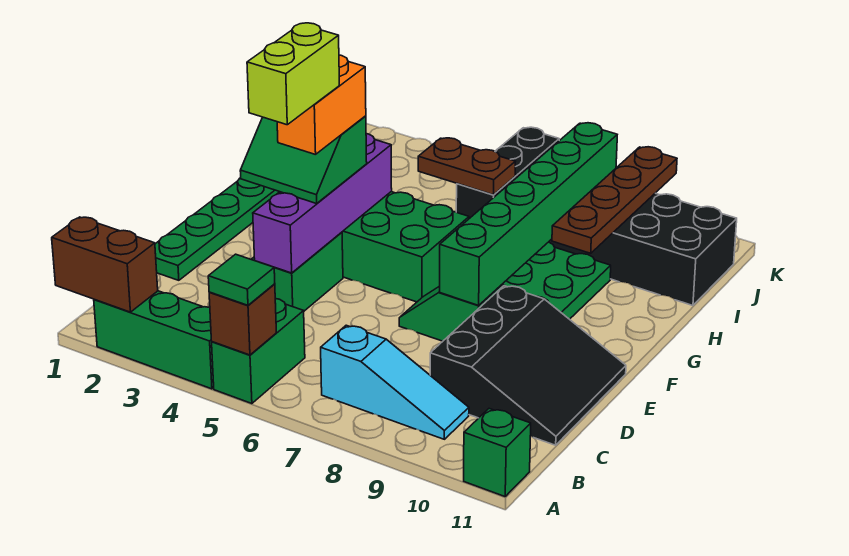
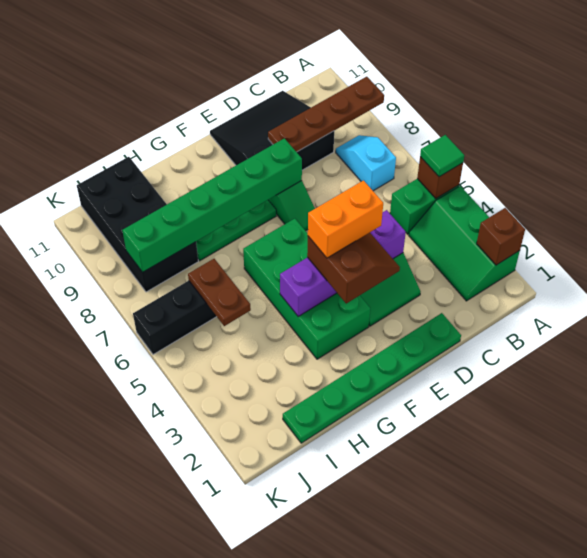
brown brick A1:A2 level 2 -> brown brick A2 level 2
green brick A11 level 1 -> none
cyan slope B7:B9 level 1 top 7 -> cyan slope B7:B8 level 1 top 7
lime brick D4:E4 level 5 -> none
green slope E3:F4 level 3 top F -> brown slope E3:F4 level 3 top F
brown plate H9:K9 level 2 -> brown plate A9:D9 level 2

